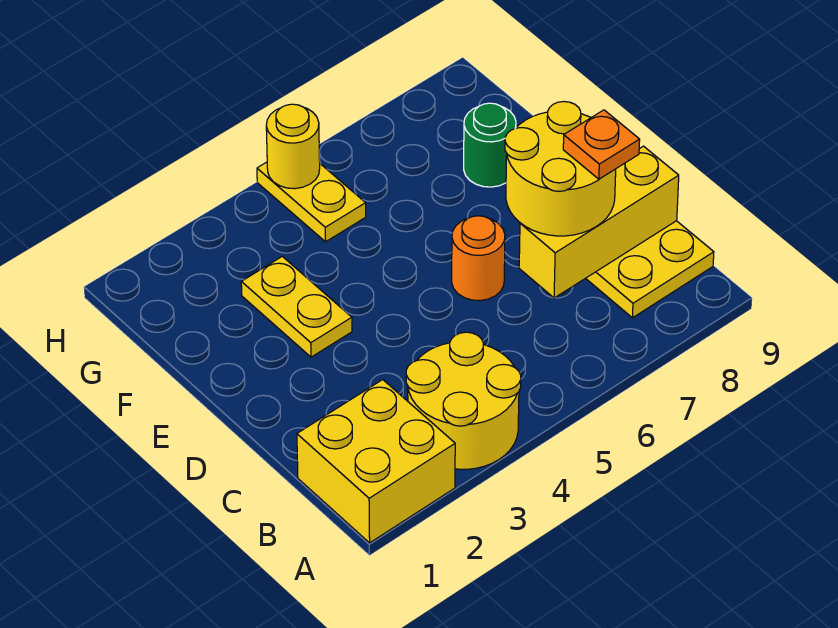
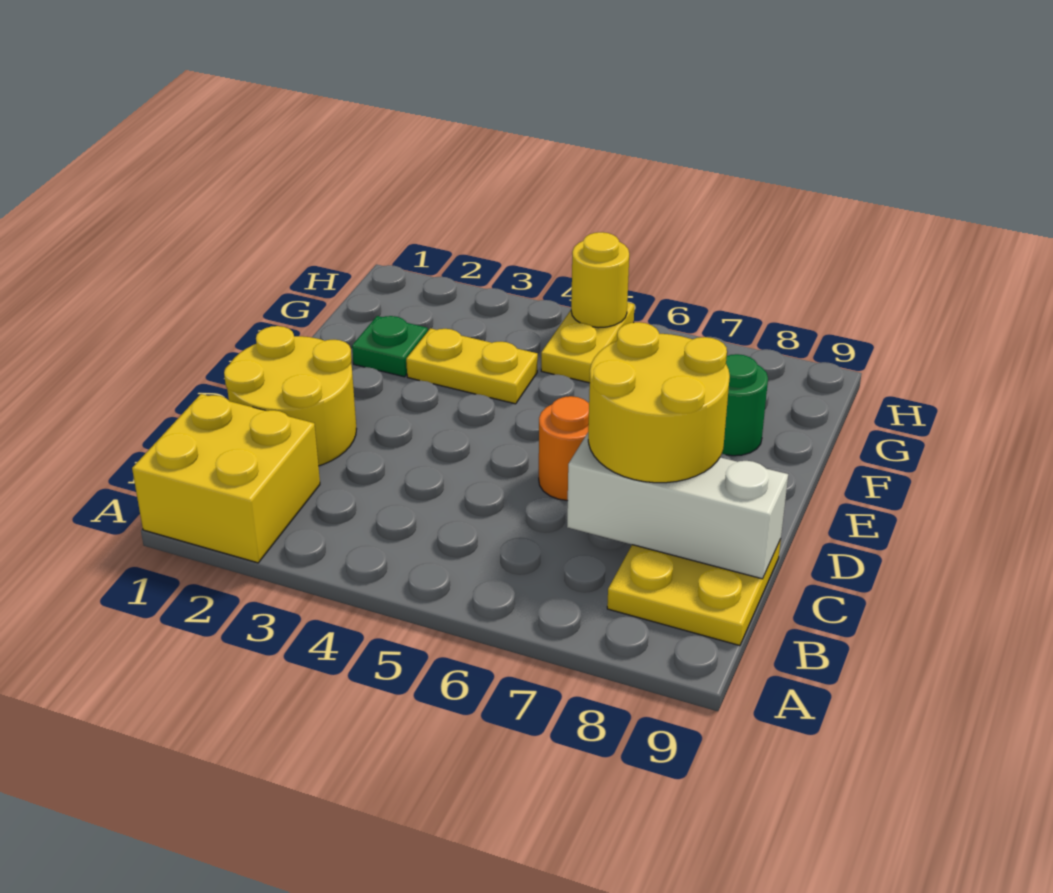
yellow round brick A3:B4 level 1 -> yellow round brick C1:D2 level 1
yellow brick C7:C9 level 2 -> white brick C7:C9 level 2
orange plate C8 level 4 -> none
yellow plate E3:F3 level 1 -> yellow plate F3:F4 level 1
none -> green plate F2 level 1

